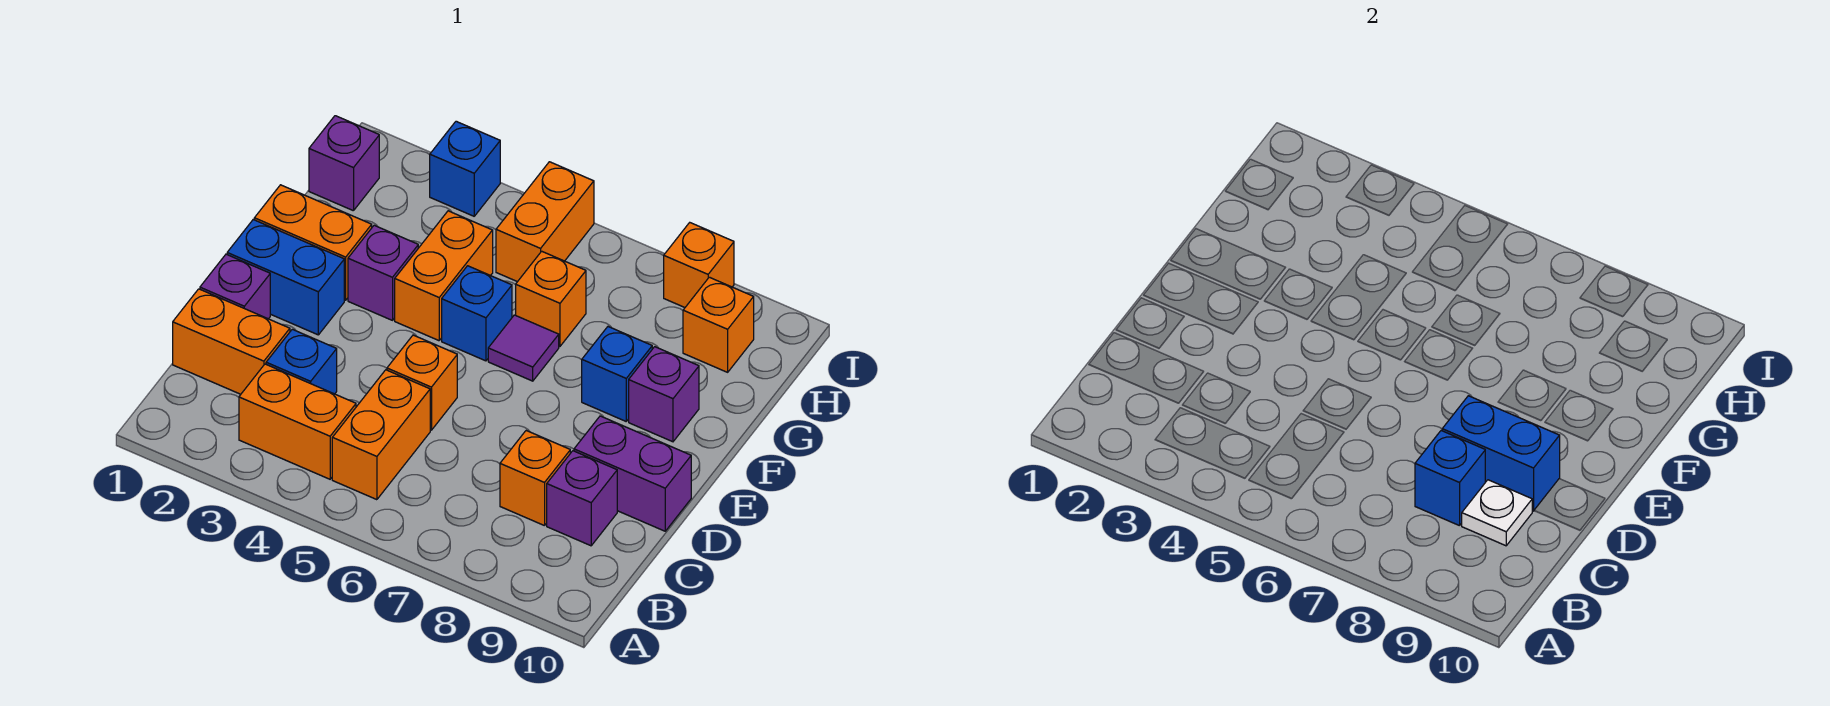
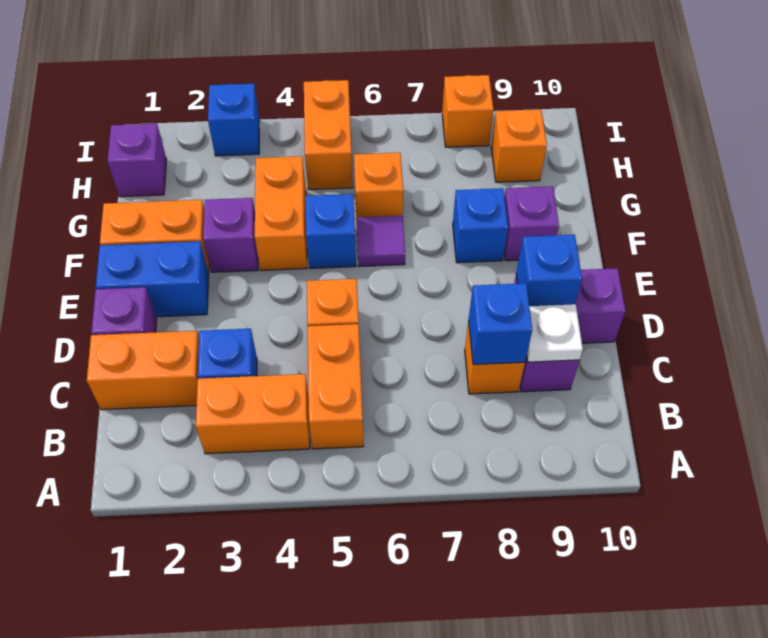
blue brick D8:D9 level 2 -> blue brick D9 level 2

